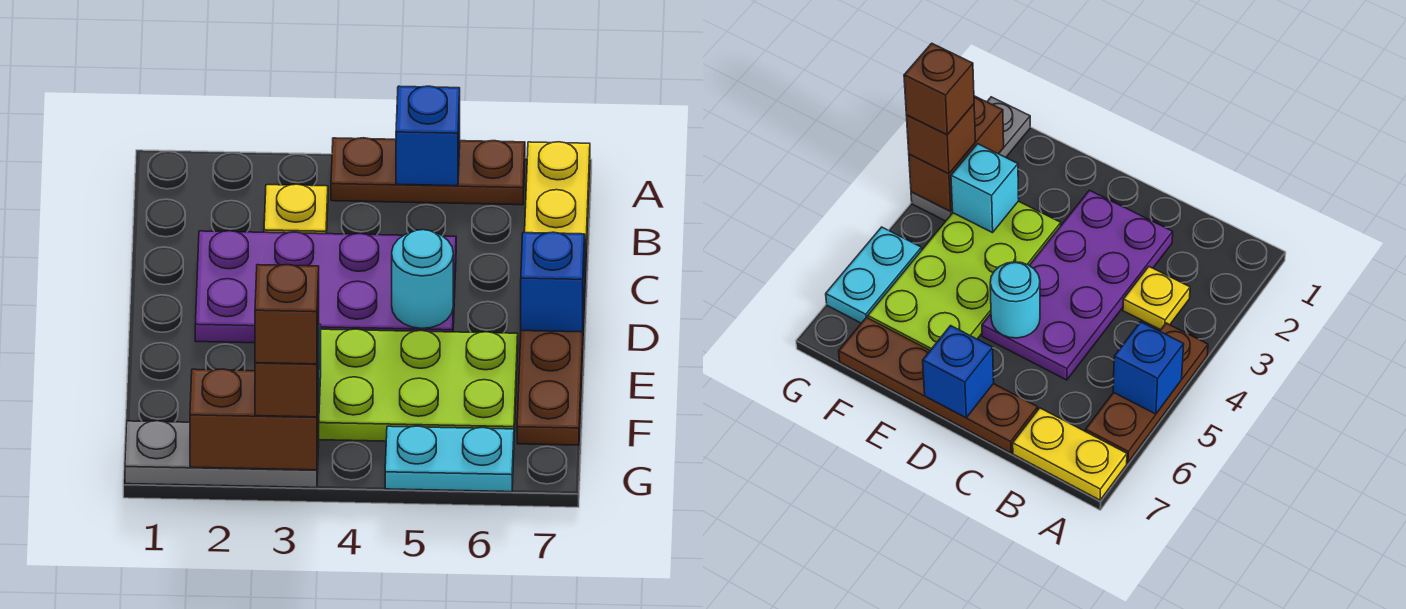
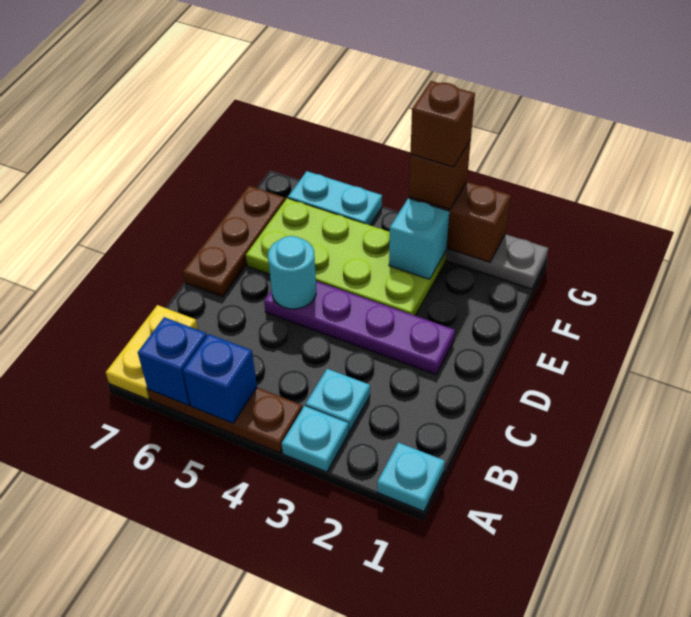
none -> cyan plate A1 level 1
none -> cyan plate A3 level 1
yellow plate B3 level 1 -> cyan plate B3 level 1
purple plate C2:D5 level 1 -> purple plate D2:D5 level 1
brown plate C7:F7 level 1 -> brown plate D7:F7 level 1
blue brick D7 level 2 -> blue brick A6 level 2

